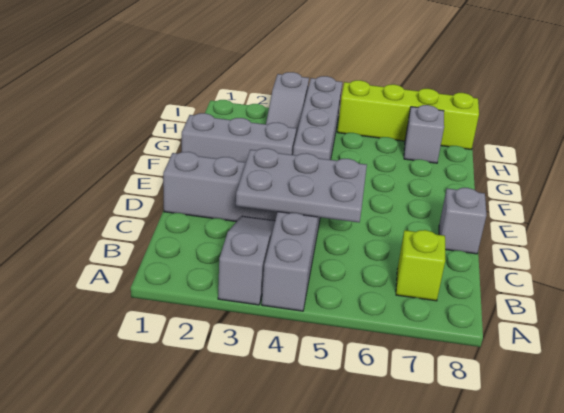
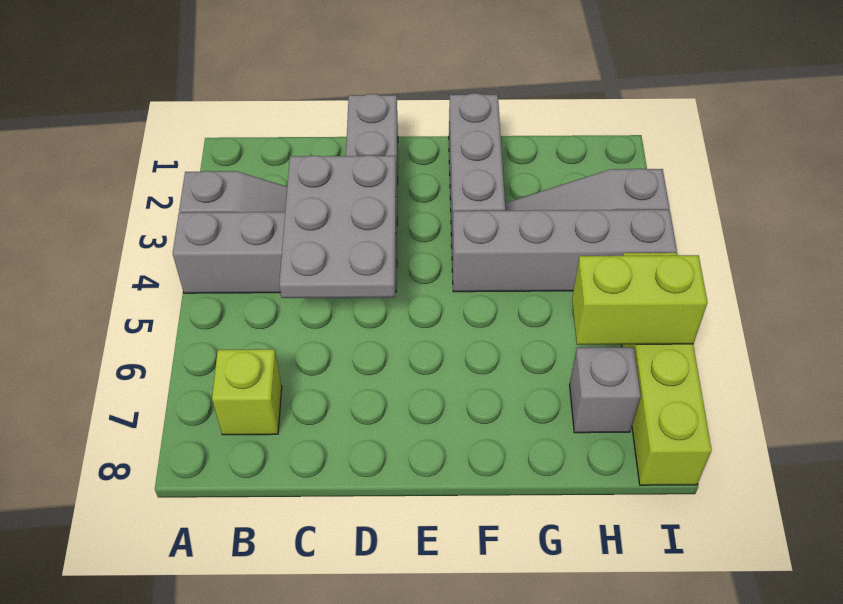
grey brick D8 level 1 -> none
none -> lime brick H6:I6 level 2

